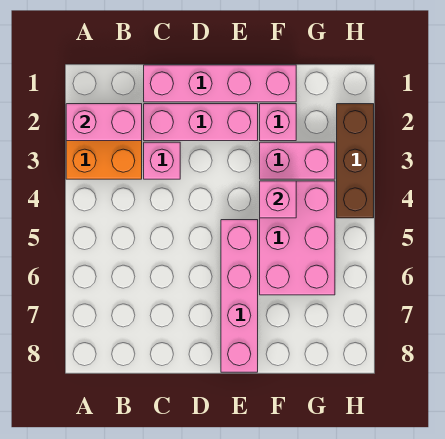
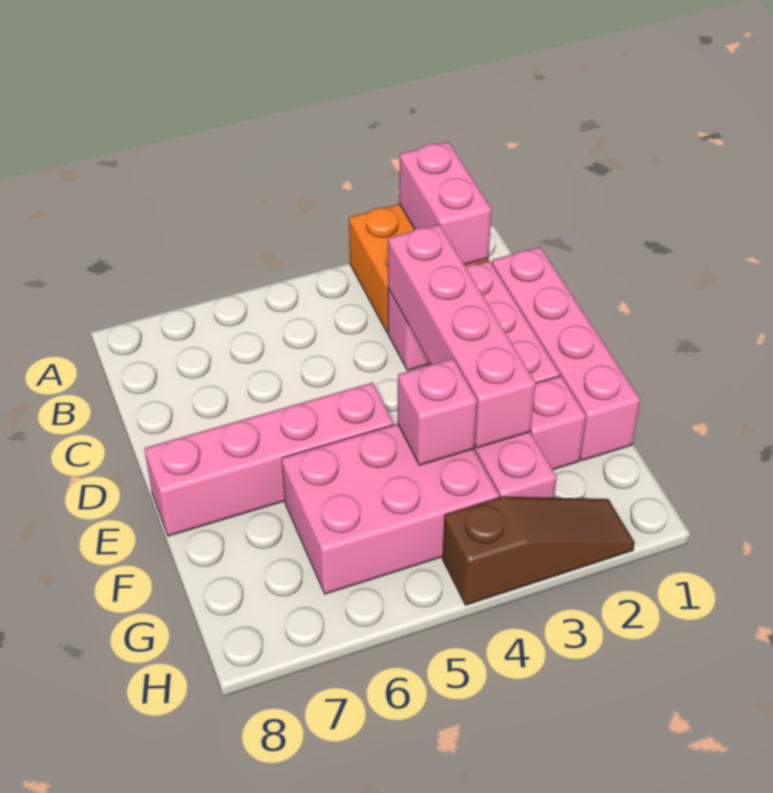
none -> pink brick C3:F3 level 2
brown brick H2:H4 level 1 -> brown slope H2:H4 level 1 top 4

